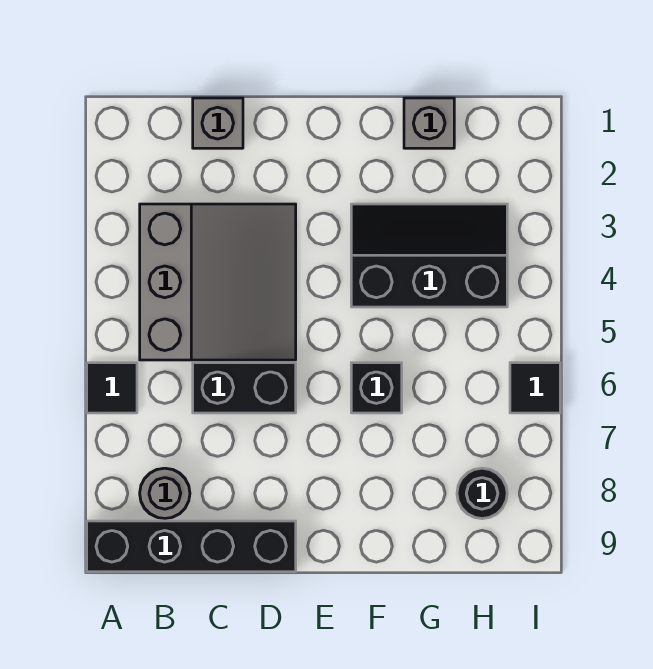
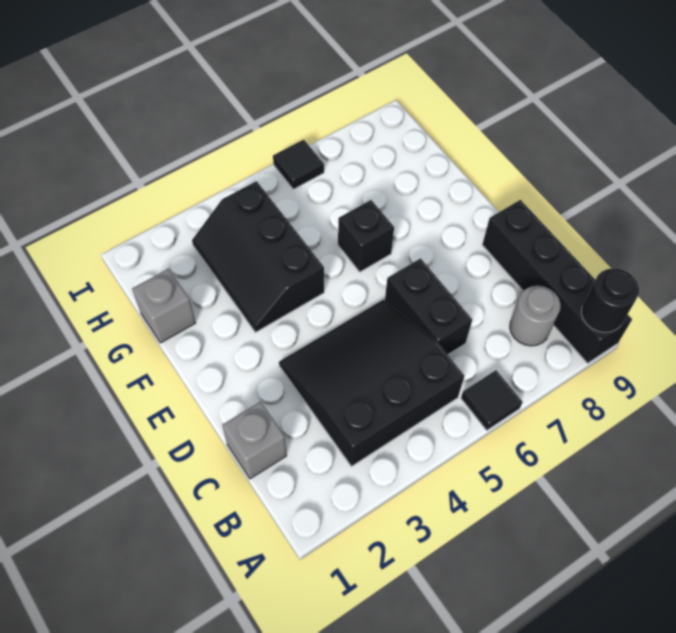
grey slope B3:D5 level 1 top B -> black slope B3:D5 level 1 top B
black round brick H8 level 1 -> black round brick A9 level 2

